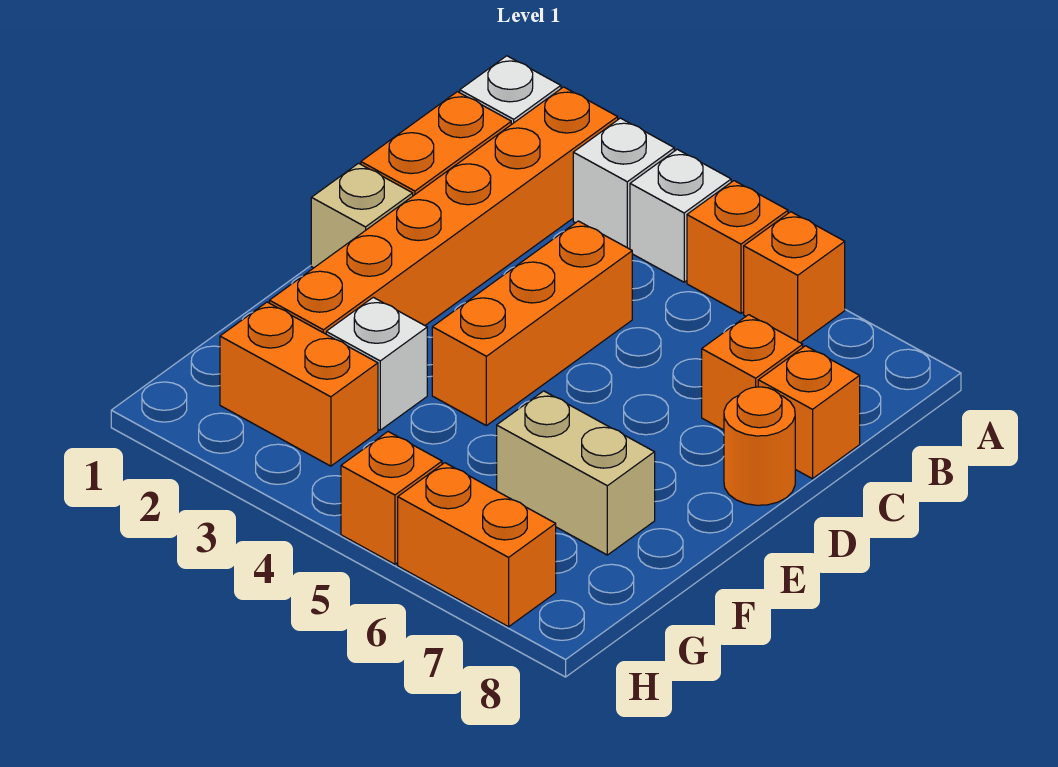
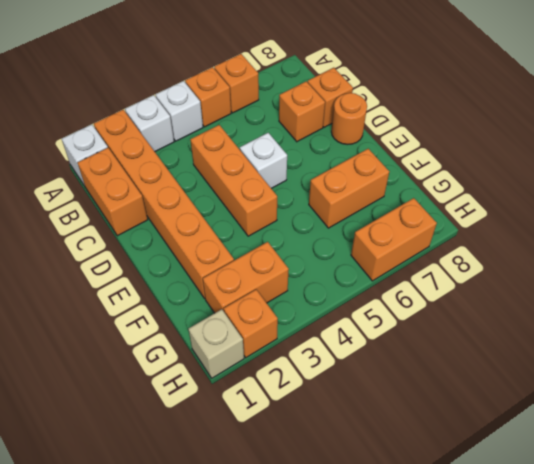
tan brick D1 level 1 -> tan brick H1 level 1
white brick F3 level 1 -> white brick D5 level 1
tan brick F6:F7 level 1 -> orange brick F6:F7 level 1
orange brick H5 level 1 -> orange brick H2 level 1

